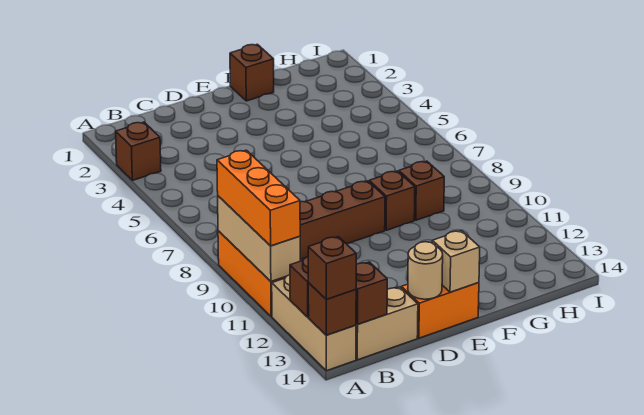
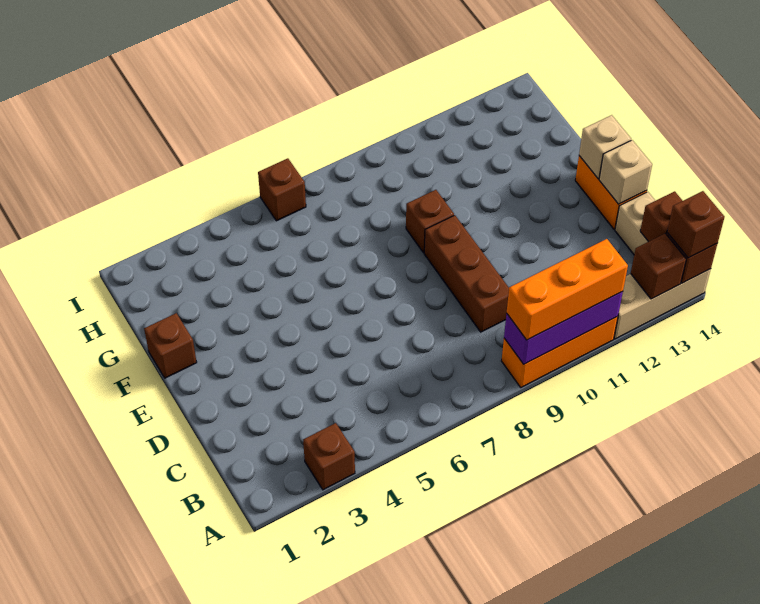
tan brick A9:A11 level 2 -> purple brick A9:A11 level 2
tan round brick D14 level 2 -> tan brick D14 level 2
brown brick G9 level 1 -> brown brick I6 level 1

